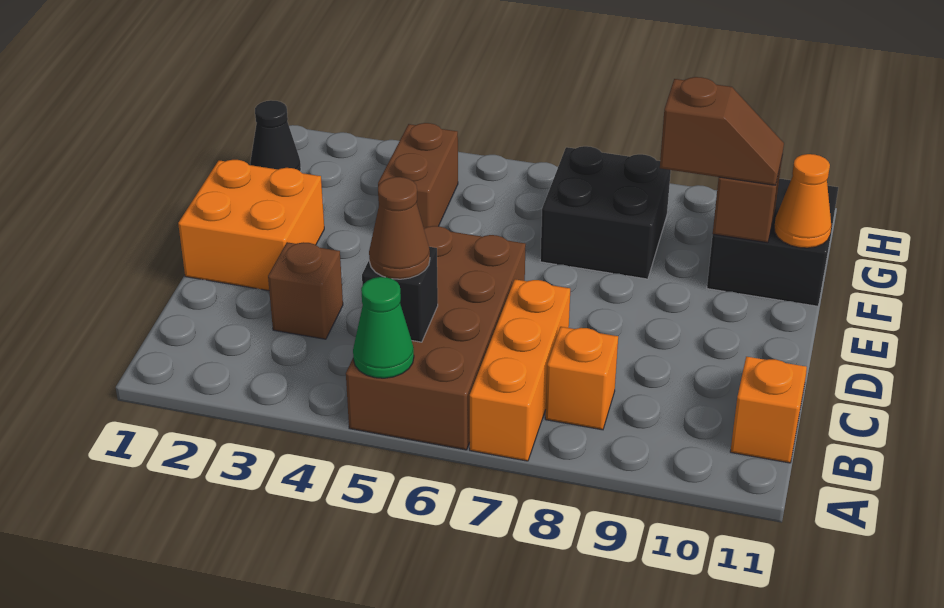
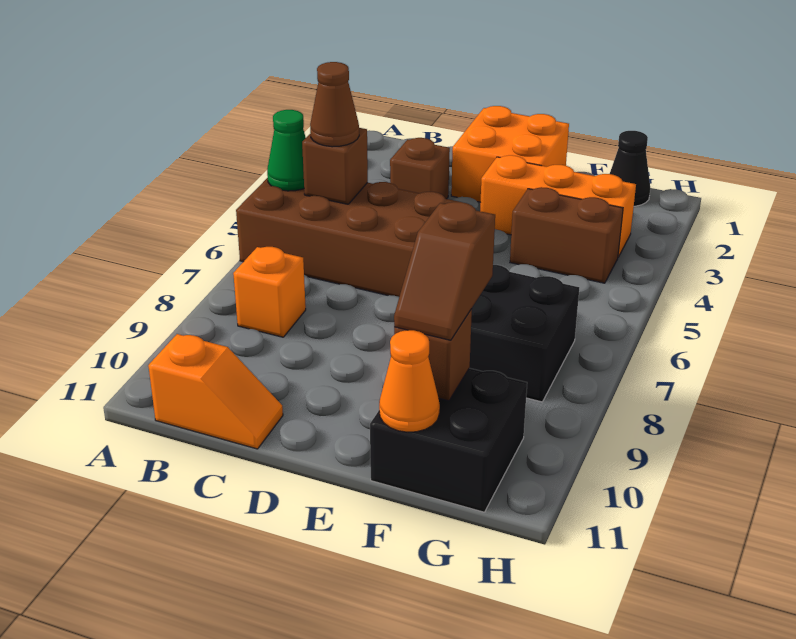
orange brick A7:C7 level 1 -> orange brick E3:G3 level 1
black brick B5 level 2 -> brown brick B5 level 2

